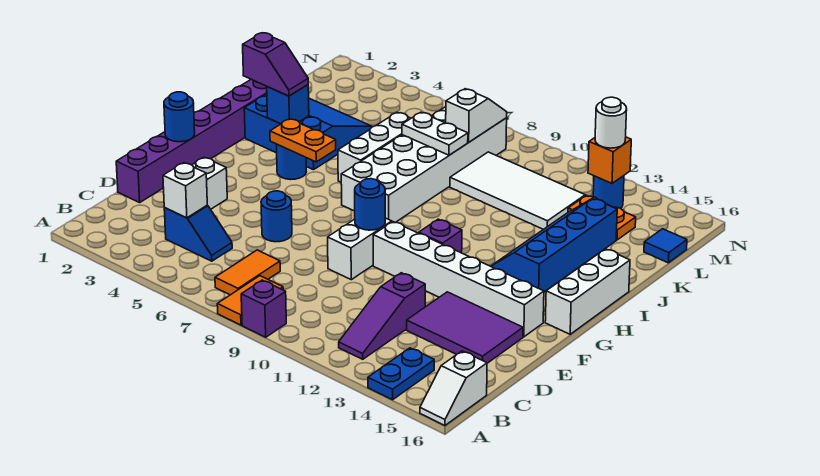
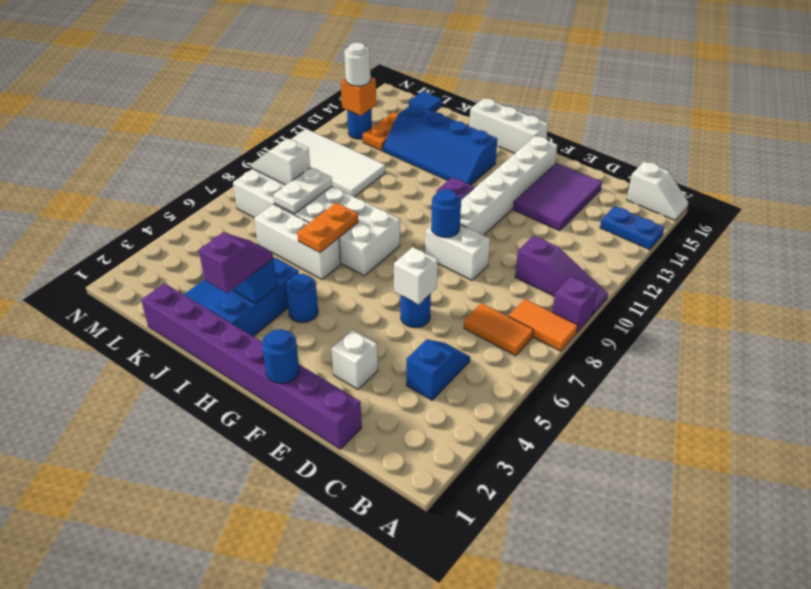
purple slope B12:D12 level 1 top D -> purple slope A10:C10 level 1 top C
white brick C4 level 2 -> white brick E6 level 2
orange plate H4:H5 level 2 -> orange plate I6:I7 level 2
white tile K9:L12 level 1 -> white tile K10:N11 level 1

